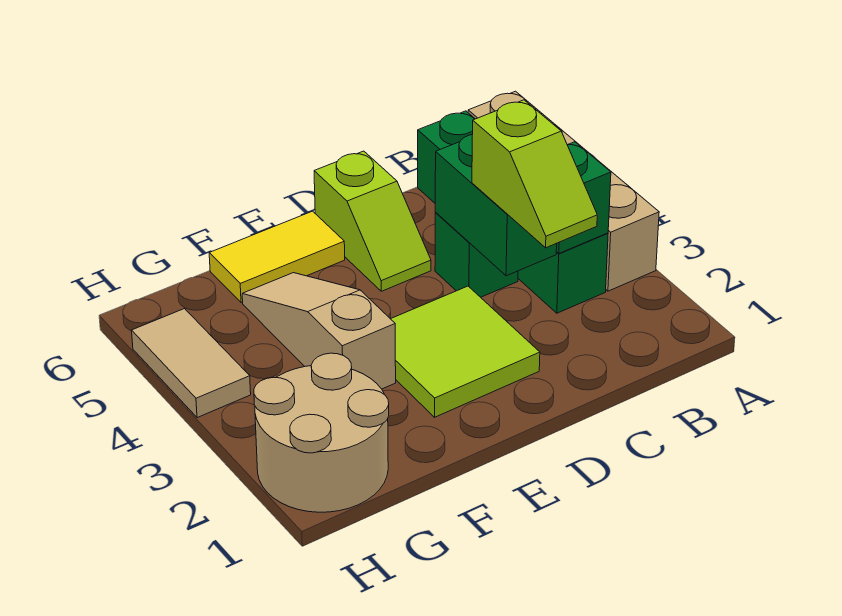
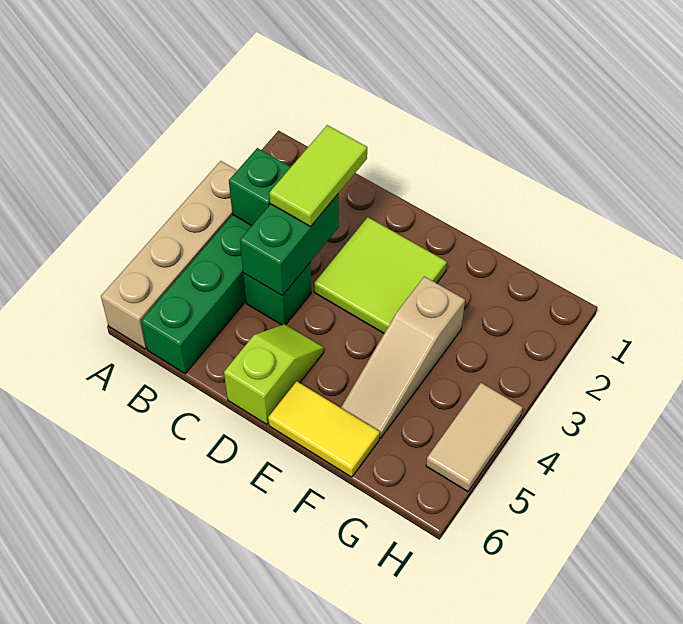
lime slope C2:C3 level 3 top 3 -> lime tile C2:C3 level 3
tan round brick G1:H2 level 1 -> none

